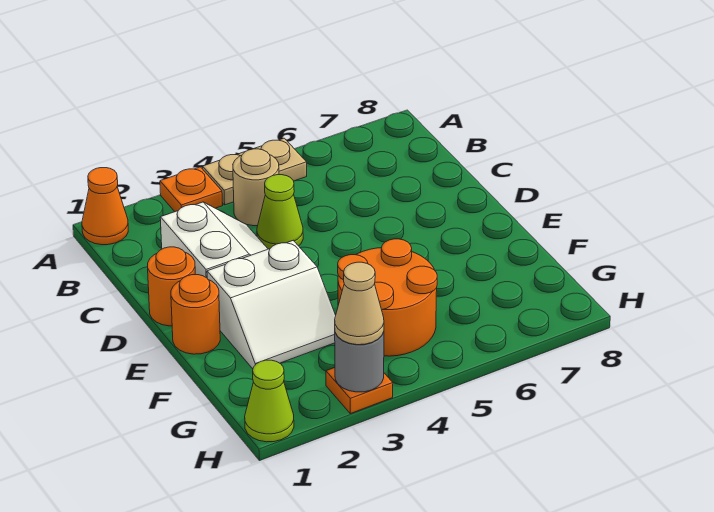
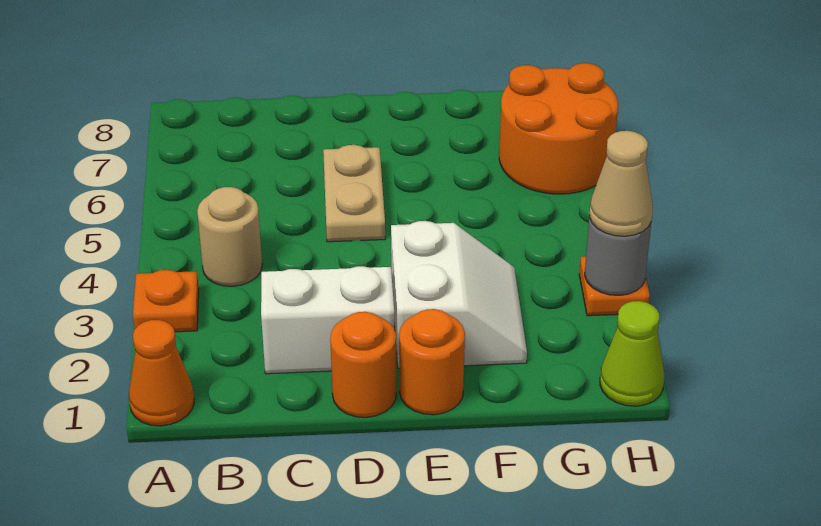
tan plate A4:A5 level 1 -> tan plate D5:D6 level 1
lime cone C4 level 1 -> none
orange round brick F4:G5 level 1 -> orange round brick G6:H7 level 1

